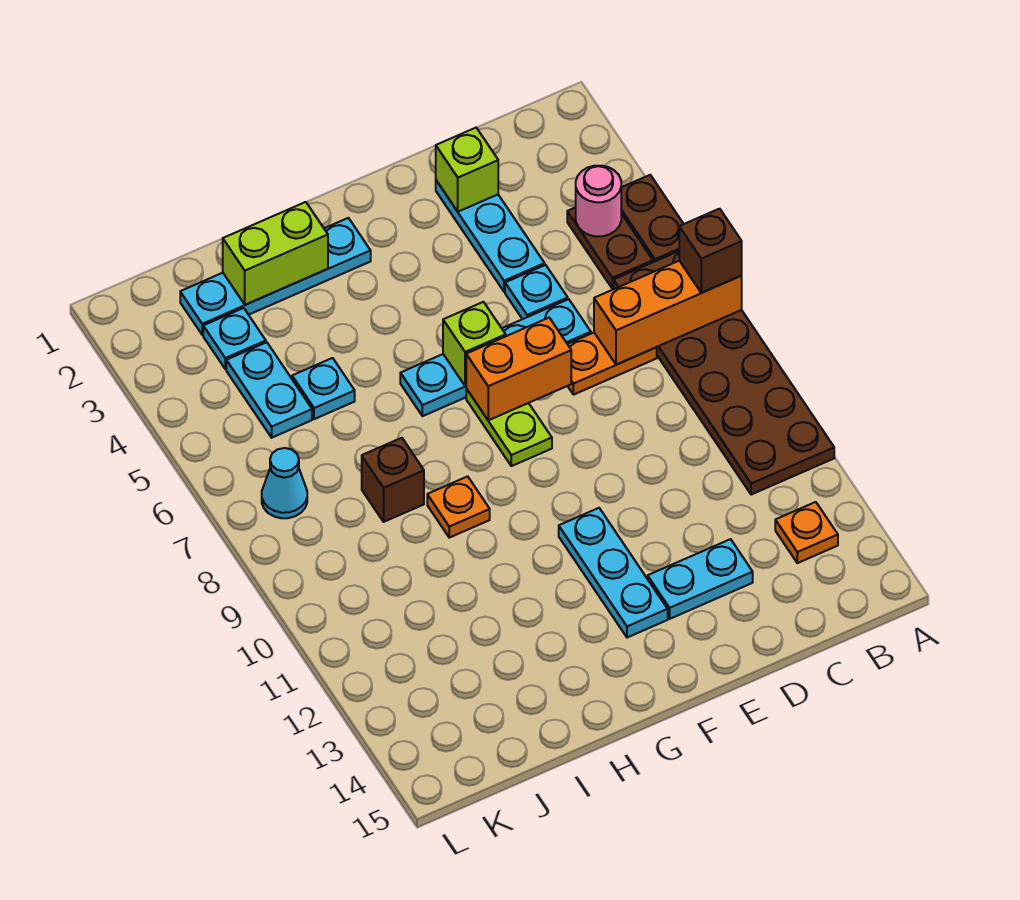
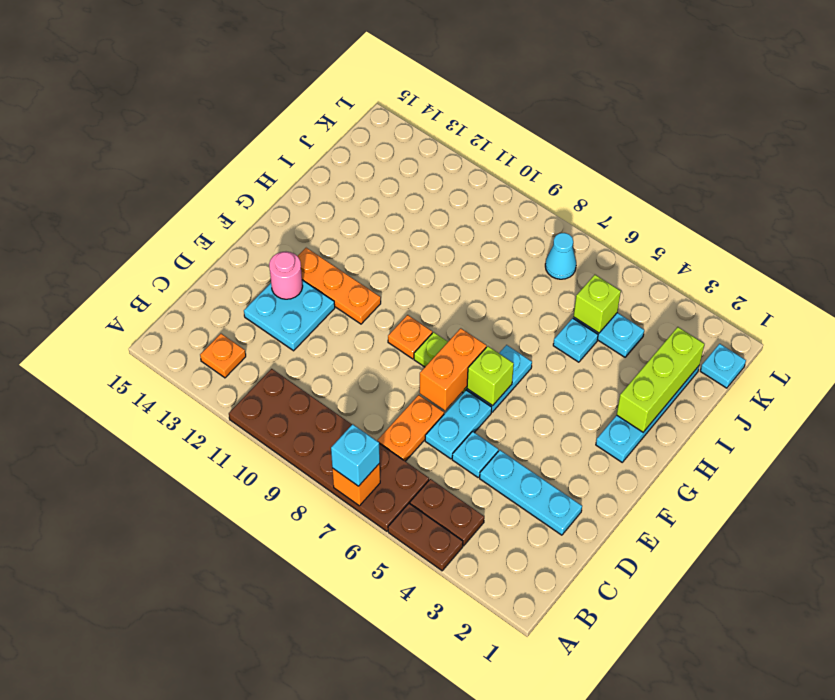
orange brick A7:C7 level 2 -> orange brick A7 level 2
brown brick A7 level 3 -> cyan brick A7 level 3
pink round brick B4 level 2 -> pink round brick E13 level 2
lime brick D2 level 2 -> lime brick J5 level 2
cyan plate D13:E13 level 1 -> cyan plate D12:E13 level 1
cyan plate F11:F13 level 1 -> orange plate F11:F13 level 1
lime brick H2:I2 level 2 -> lime brick H2:J2 level 2
orange plate H9 level 1 -> orange plate F9 level 1
brown brick I8 level 1 -> none
cyan plate J3 level 1 -> cyan plate K1 level 1

